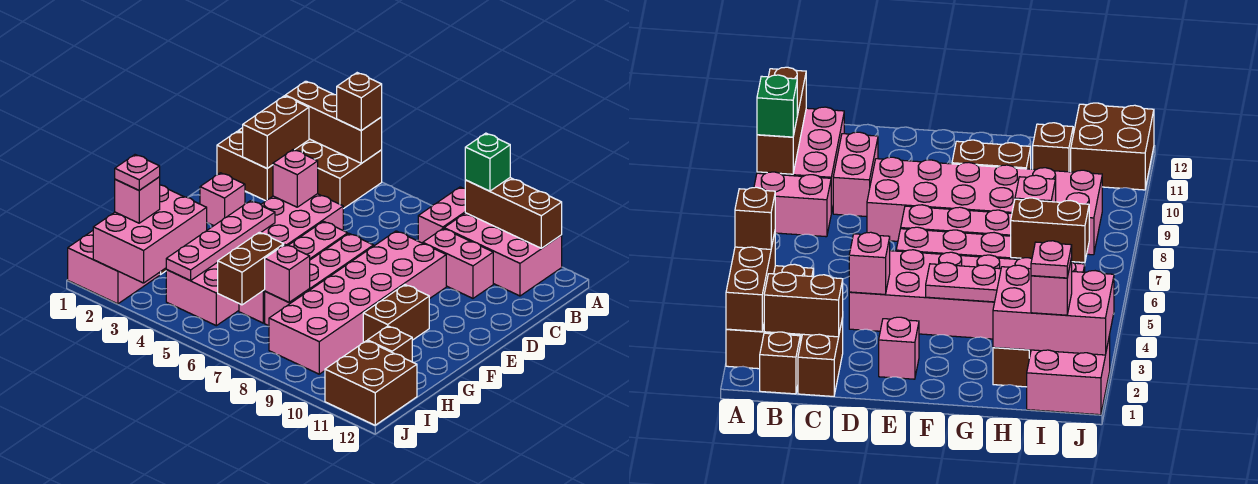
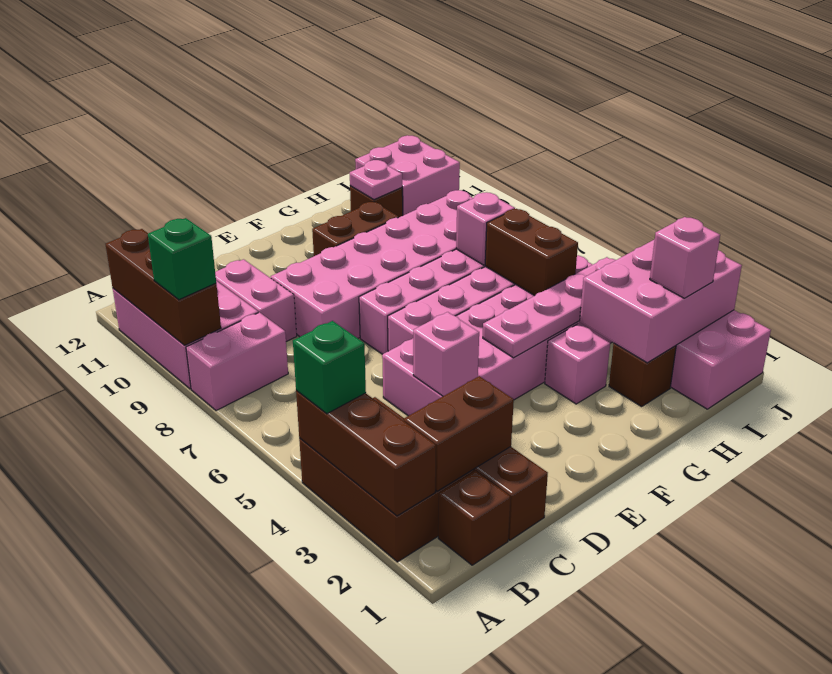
brown brick A4 level 3 -> green brick A4 level 3
pink brick E2 level 1 -> pink brick G3 level 1
brown brick H6:I6 level 2 -> brown brick H5:H6 level 2
pink plate I2 level 4 -> pink plate H11 level 2
brown brick I11:J12 level 1 -> pink brick I11:J12 level 1

